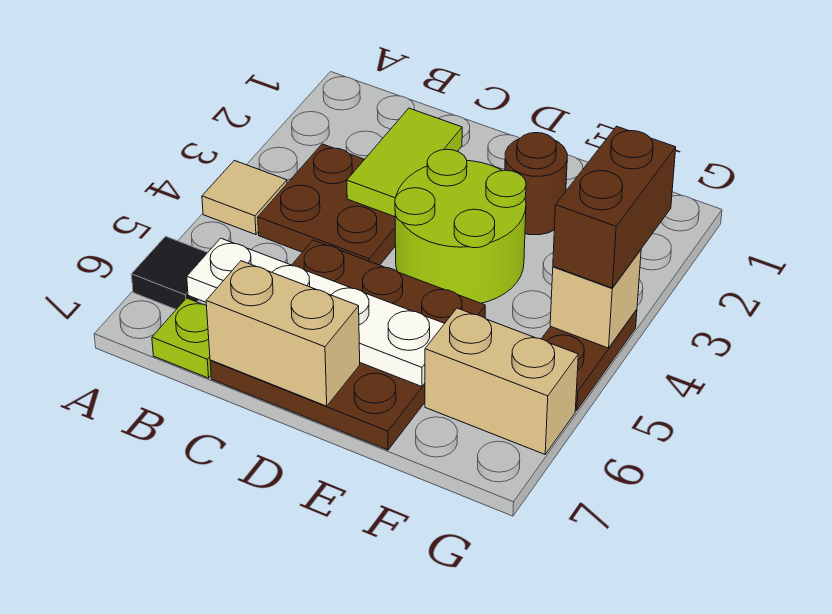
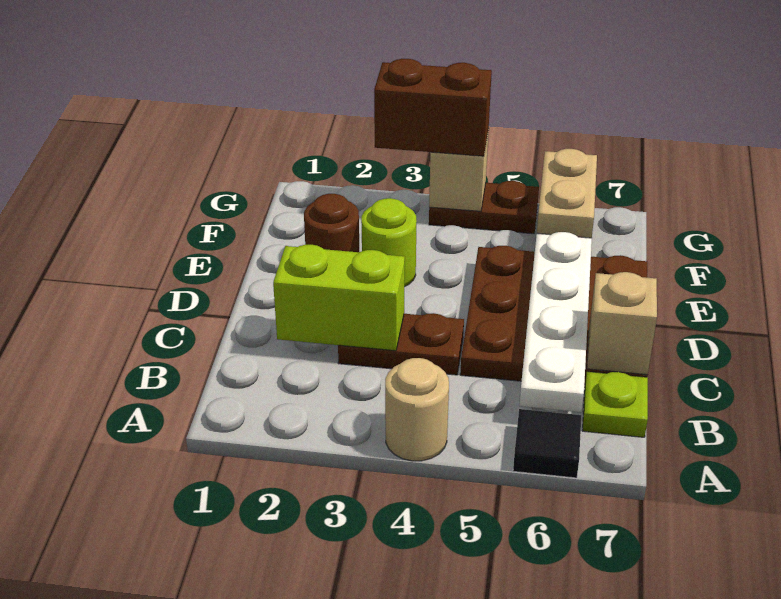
tan tile A4 level 1 -> tan round brick A4 level 1
brown plate B3:C4 level 1 -> brown plate C3:C4 level 1
lime tile C2:C3 level 2 -> lime brick C2:C3 level 2
tan brick C7:D7 level 2 -> tan brick C7 level 2
lime round brick D3:E4 level 1 -> lime round brick E3 level 1

